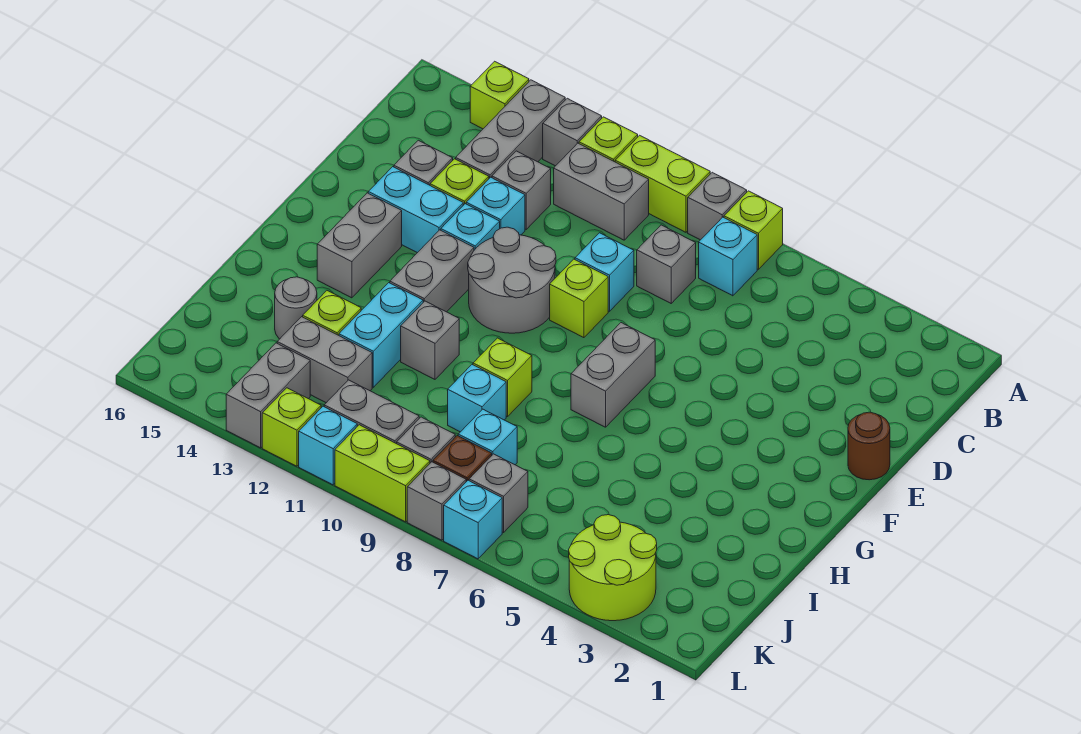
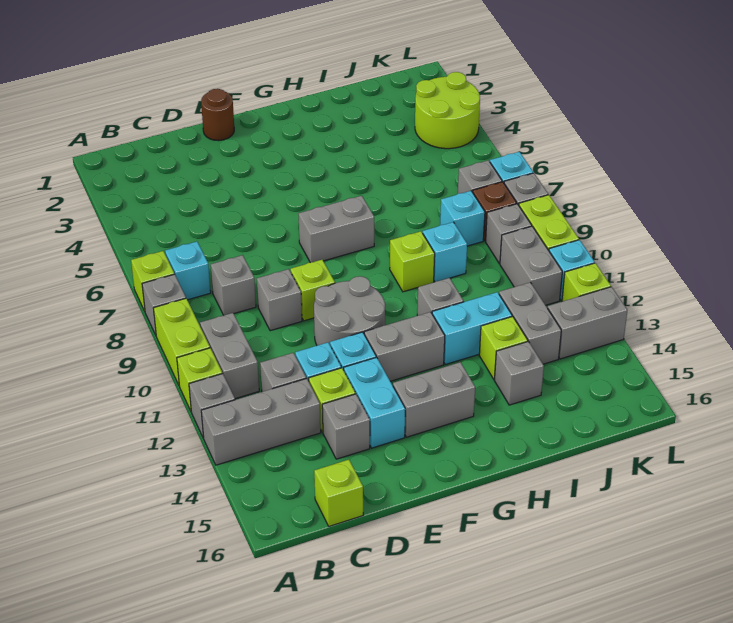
lime brick A14 level 1 -> lime brick C16 level 1
cyan brick D9 level 1 -> grey brick D9 level 1
grey round brick I14 level 1 -> grey brick I14 level 1

